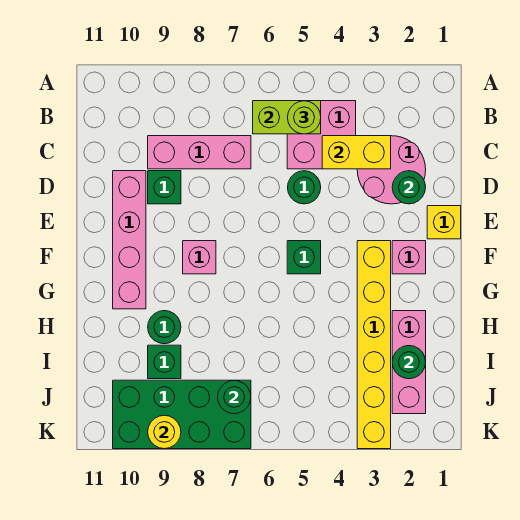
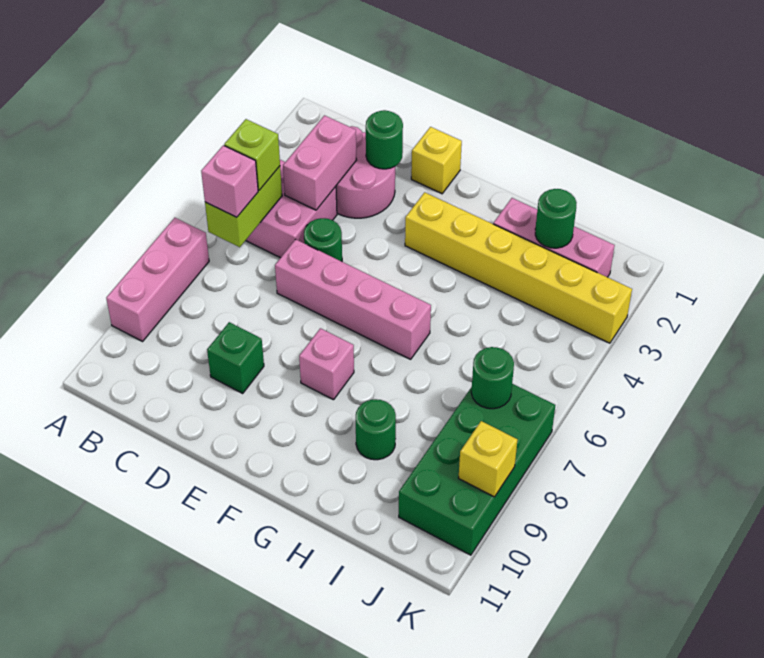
lime round brick B5 level 3 -> lime brick B5 level 3
yellow brick C3:C4 level 2 -> pink brick C3:C4 level 2
pink brick C7:C9 level 1 -> pink brick A7:A9 level 1
pink brick D10:G10 level 1 -> pink brick D6:G6 level 1
pink brick F2 level 1 -> pink brick B6 level 3
green brick F5 level 1 -> none
green brick I9 level 1 -> none
yellow round brick K9 level 2 -> yellow brick K9 level 2

